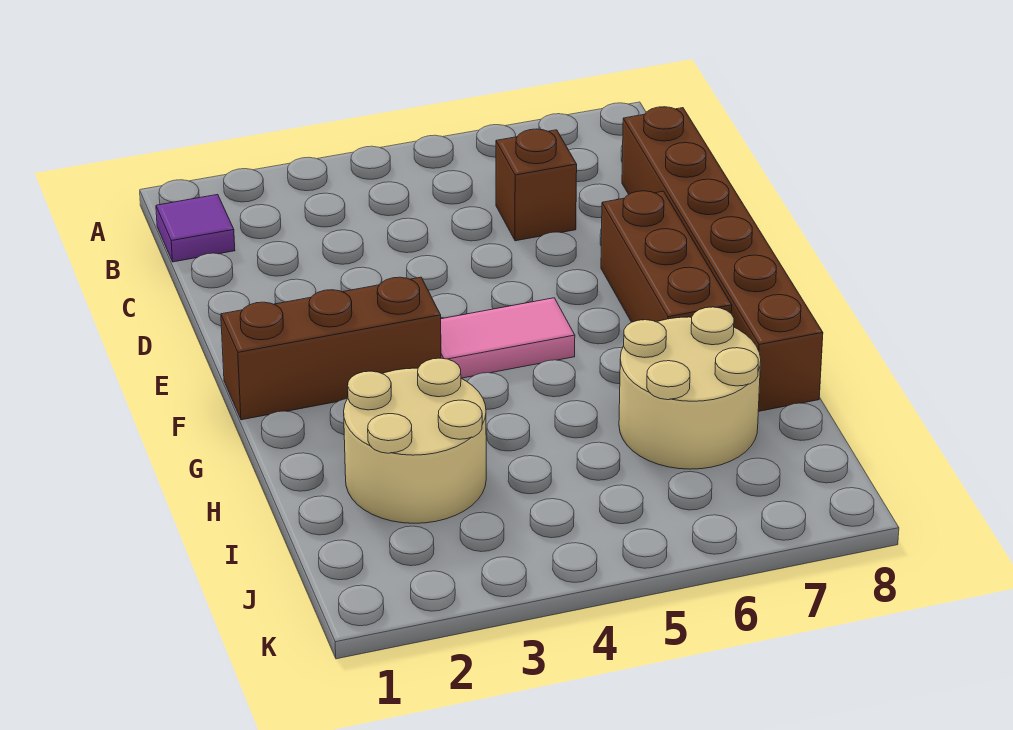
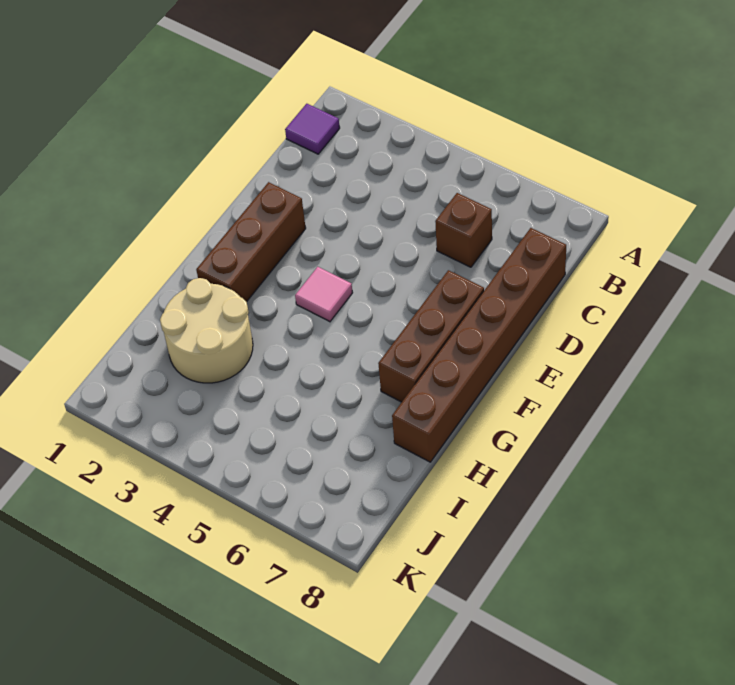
brown brick F1:F3 level 1 -> brown brick E2:G2 level 1
pink tile F4:F5 level 1 -> pink tile F4 level 1
tan round brick H6:I7 level 1 -> none

